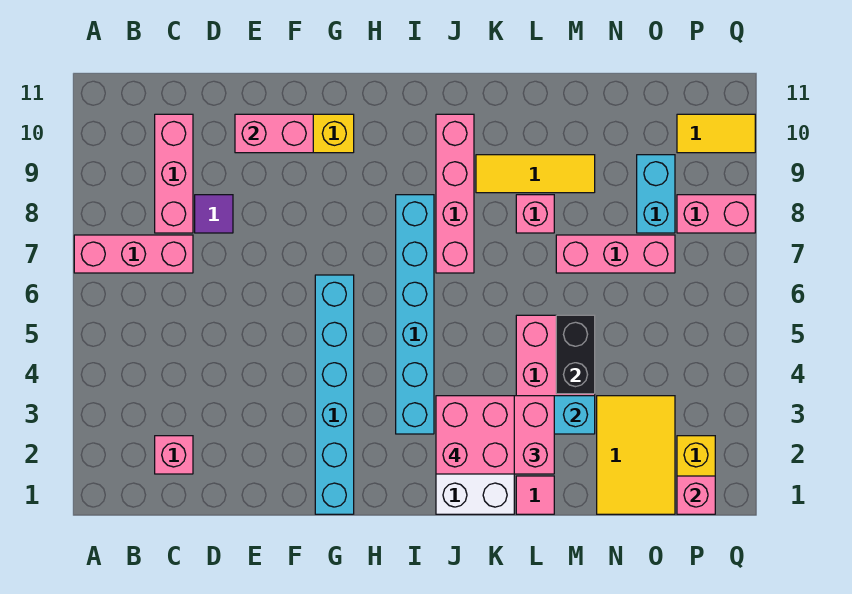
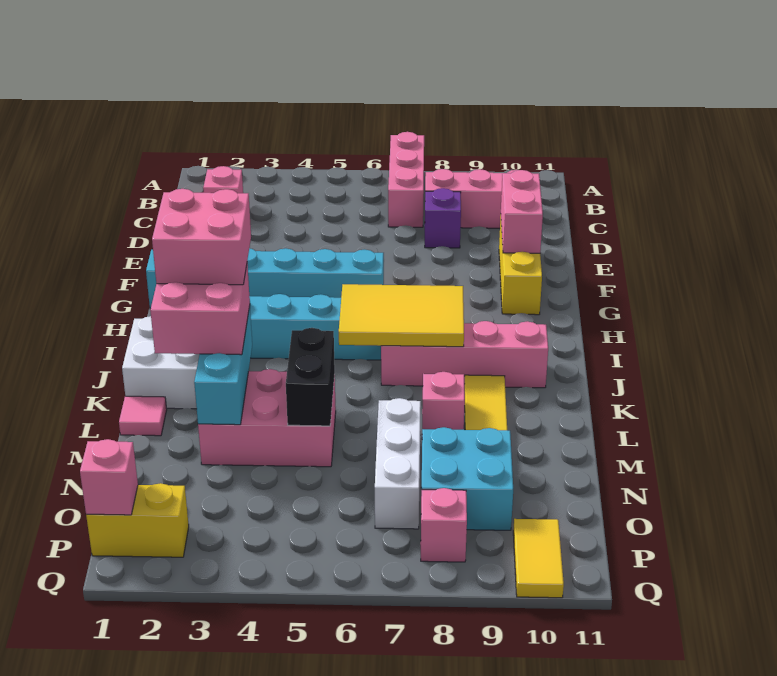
purple tile D8 level 1 -> purple brick D8 level 1
black brick M4:M5 level 2 -> black brick L5:M5 level 2
pink brick M7:O7 level 1 -> white brick M7:O7 level 1
yellow tile N1:O3 level 1 -> yellow tile I6:J8 level 2
cyan brick O8:O9 level 1 -> cyan brick N8:O9 level 1
pink brick P8:Q8 level 1 -> pink brick P8 level 1

